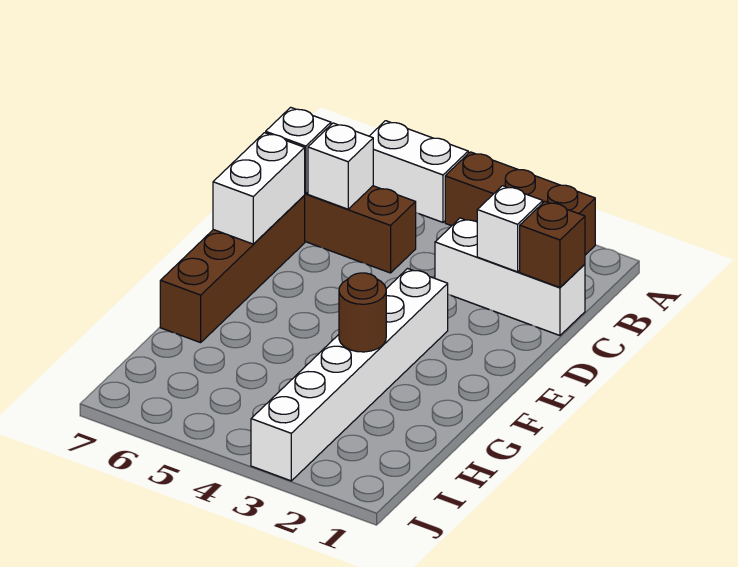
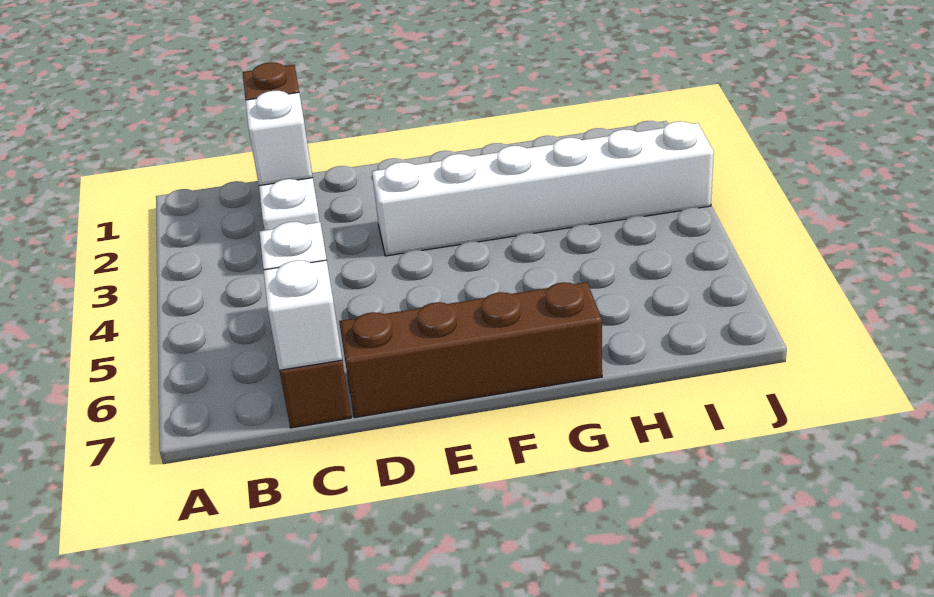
brown brick A2:A4 level 1 -> none
white brick A5:A6 level 1 -> none
white brick D7:E7 level 2 -> none
brown round brick G3 level 2 -> none

